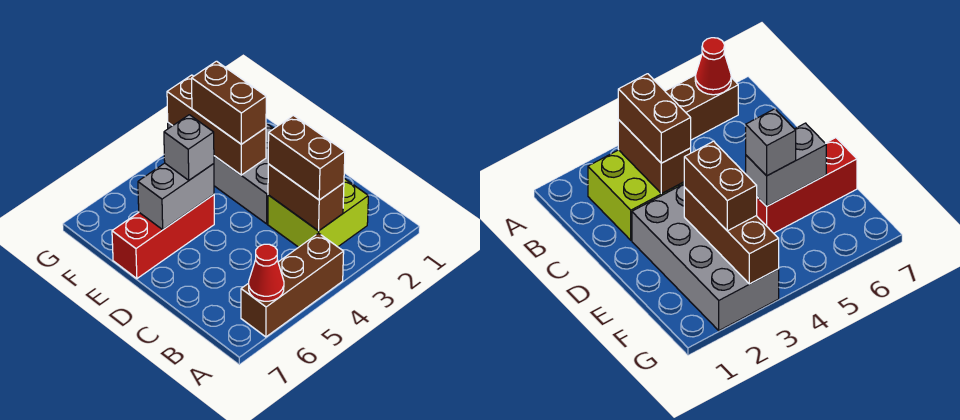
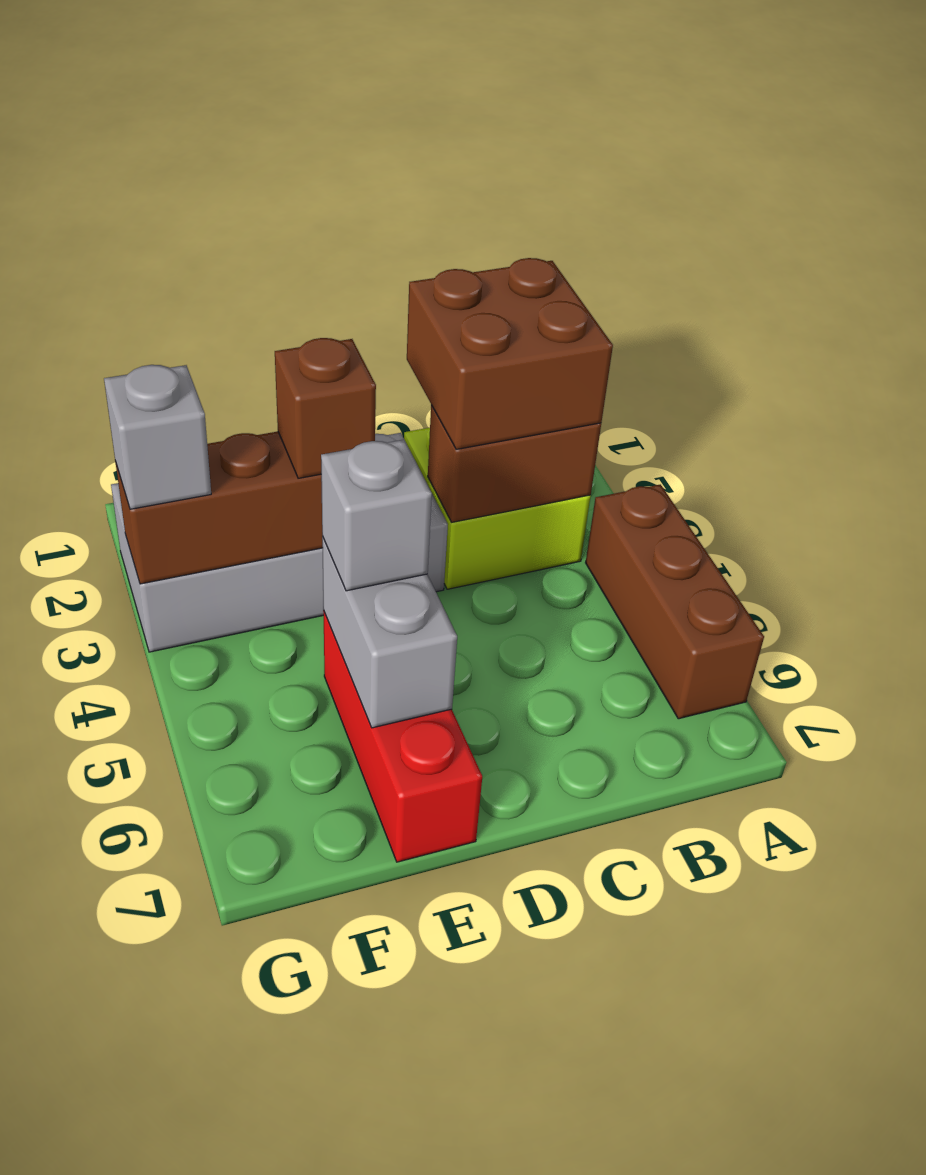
red cone A6 level 2 -> none
brown brick B3:C3 level 3 -> brown brick B2:C3 level 3
brown brick E3:F3 level 3 -> brown brick E3 level 3
none -> grey brick G3 level 3

